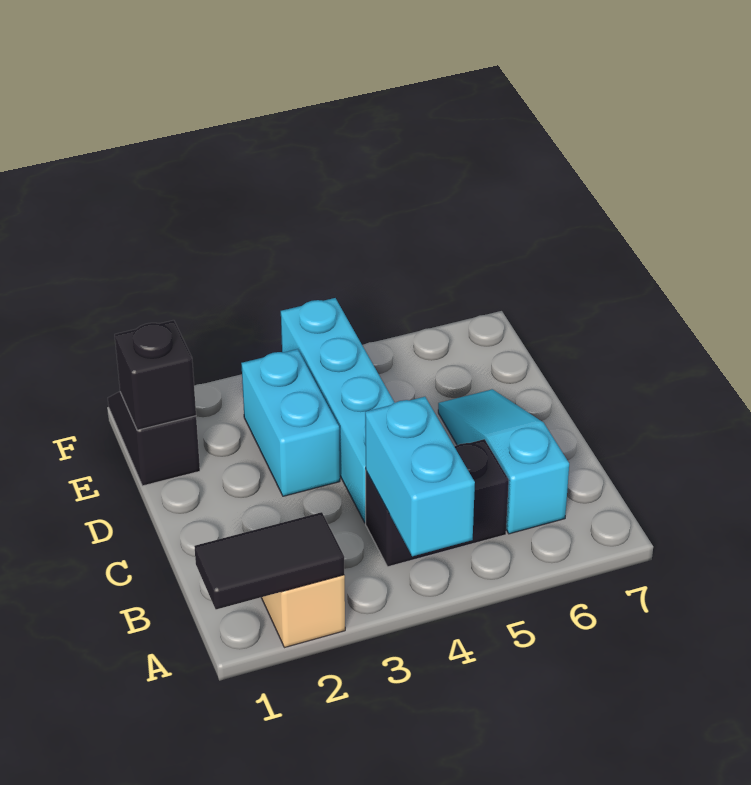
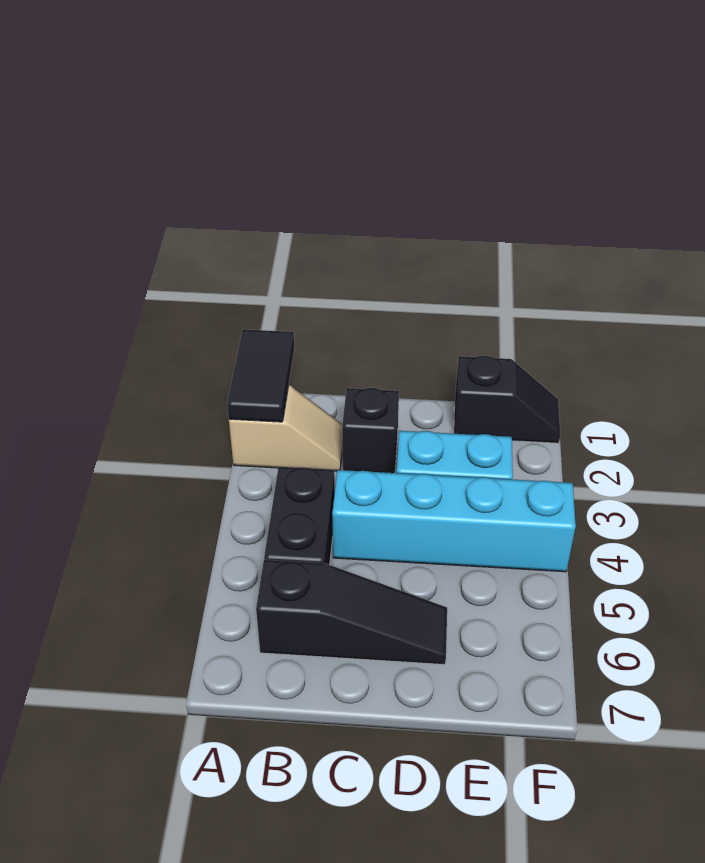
cyan brick A4:B4 level 2 -> none
cyan slope B6:D6 level 1 top B -> black slope B6:D6 level 1 top B
black brick E1 level 2 -> black brick C2 level 1

